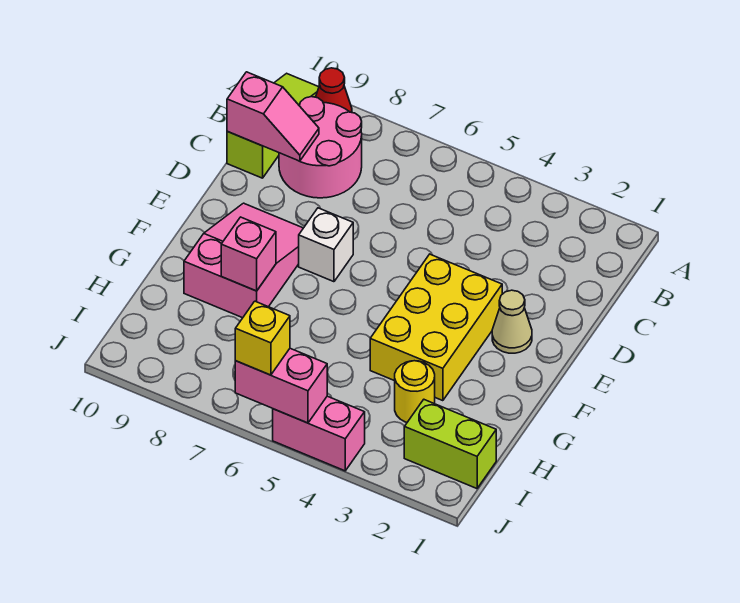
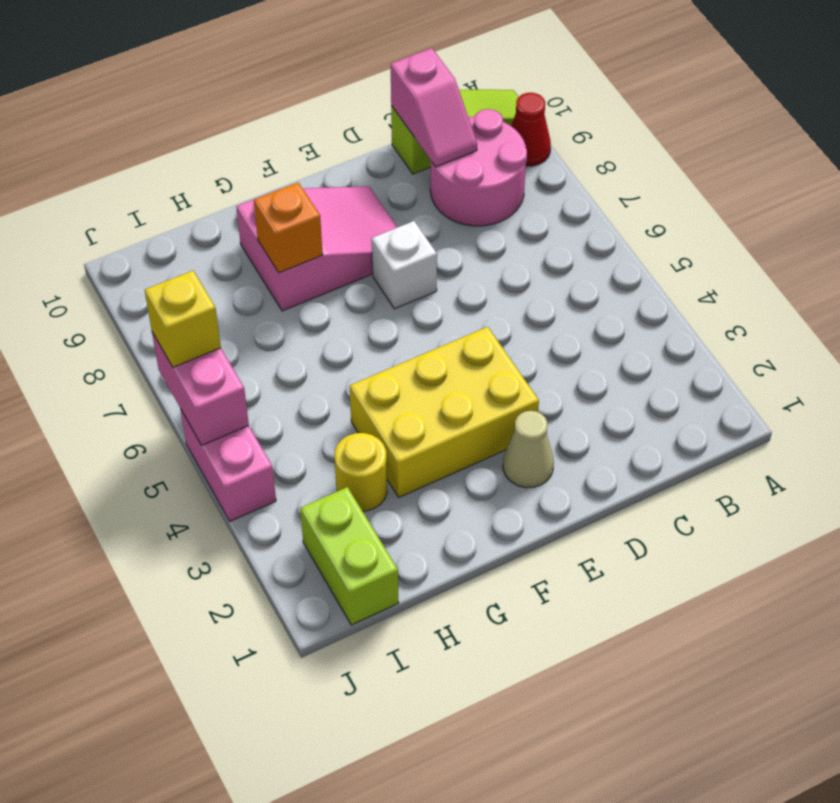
pink brick G8 level 2 -> orange brick G8 level 2

